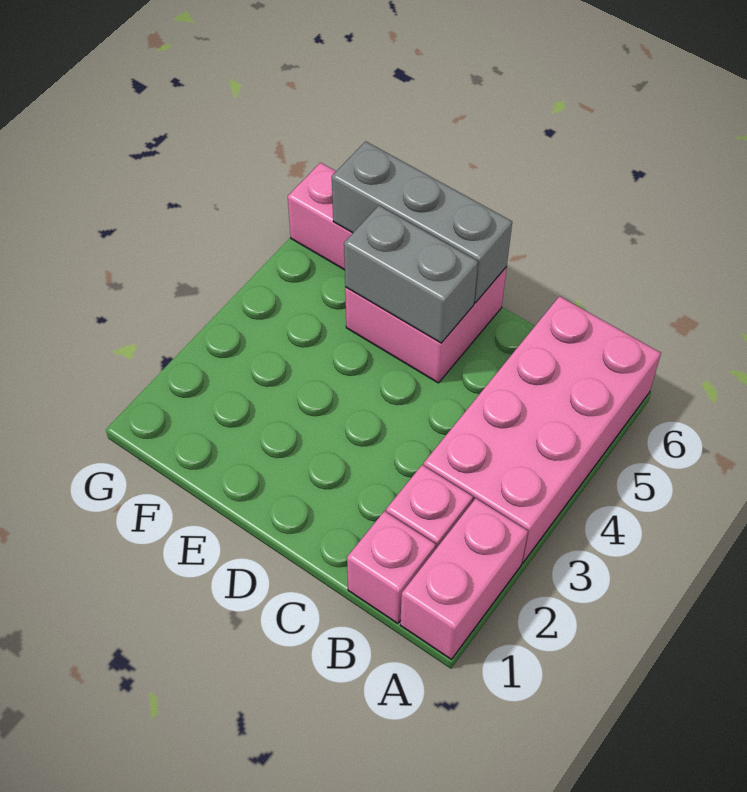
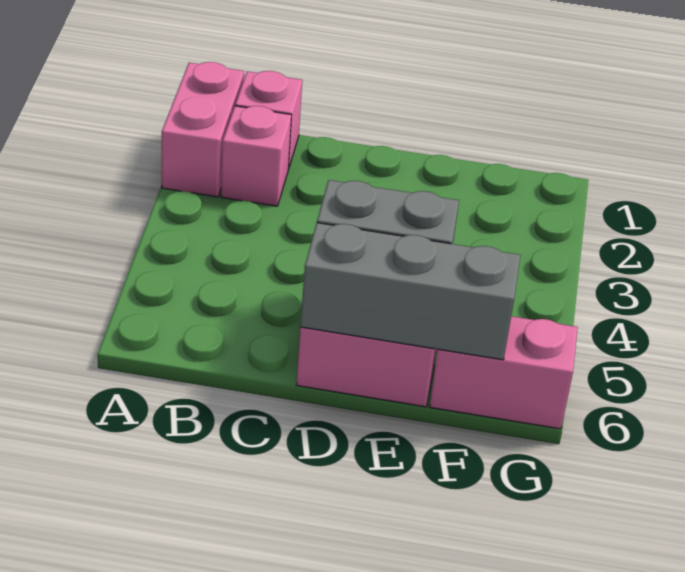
pink brick A3:B6 level 1 -> none

